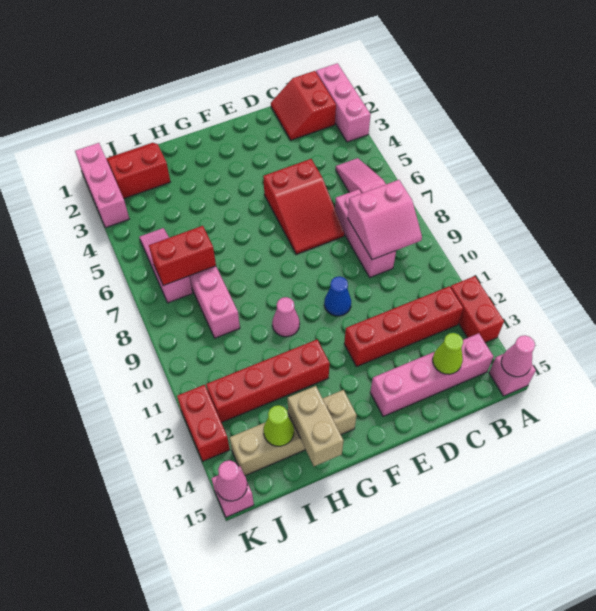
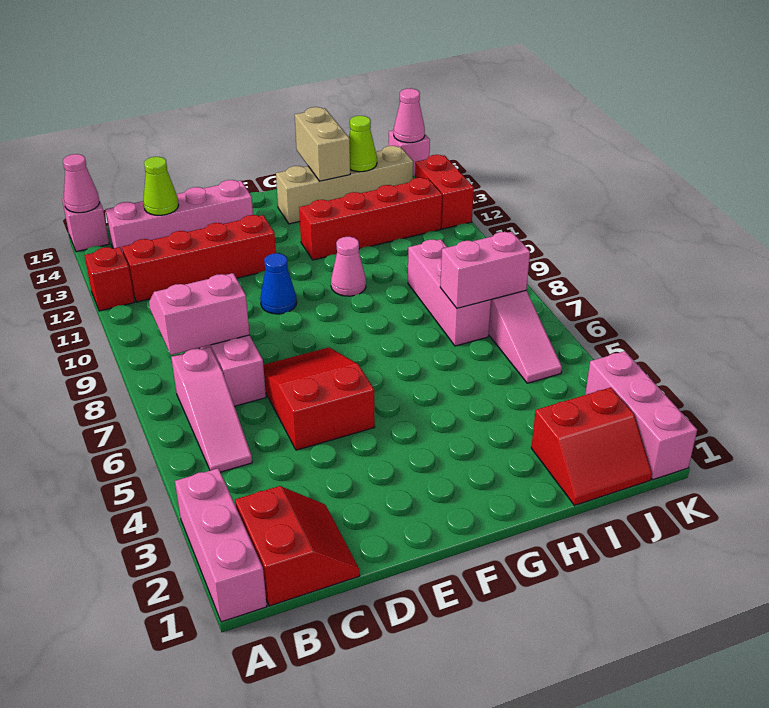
red brick A12:A13 level 1 -> red brick A12 level 1
red brick I7:J7 level 2 -> pink brick I7:J7 level 2

